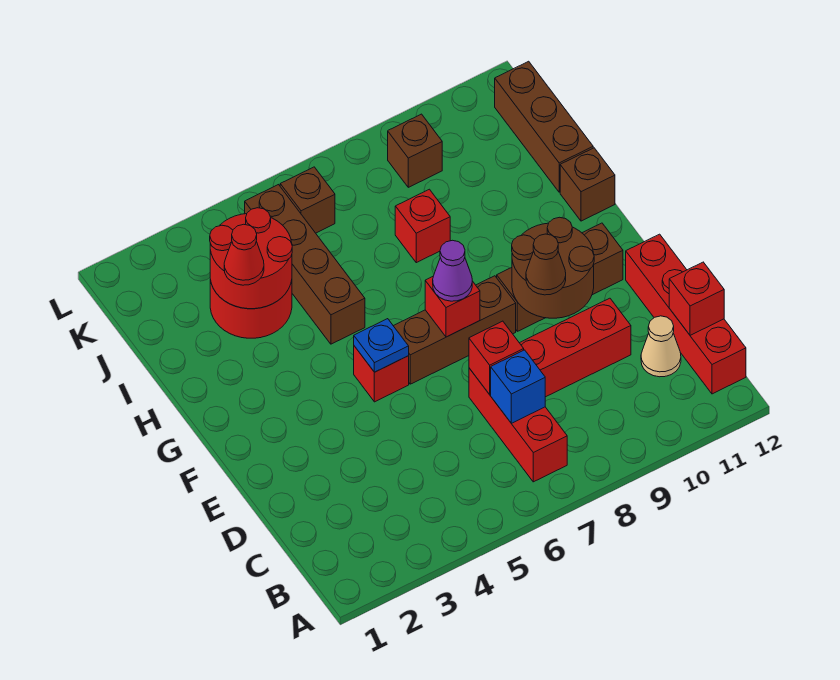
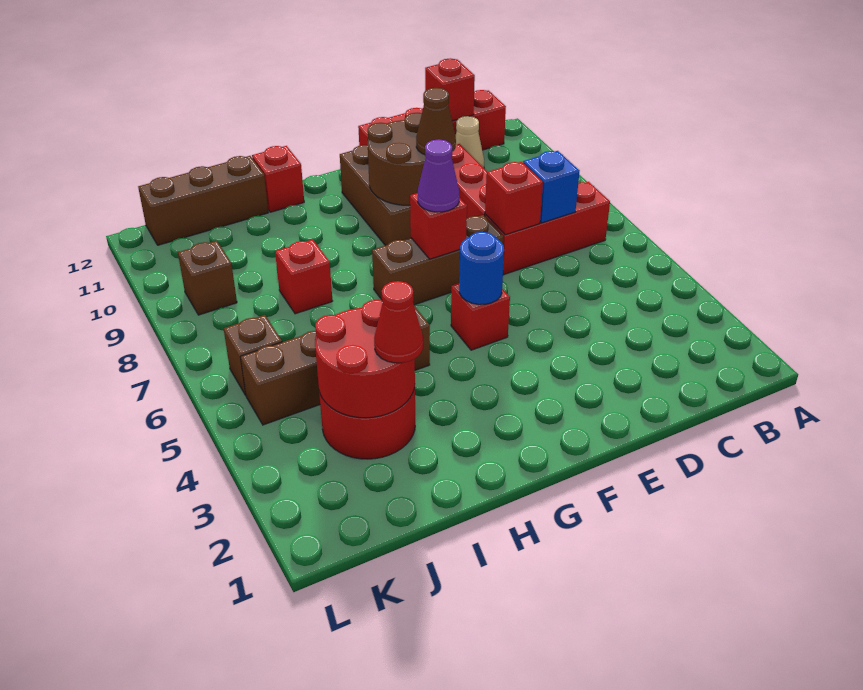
blue plate F5 level 2 -> blue round brick F5 level 2
brown brick F6:F8 level 1 -> brown brick E7:G7 level 1
brown brick H12 level 1 -> red brick H12 level 1

